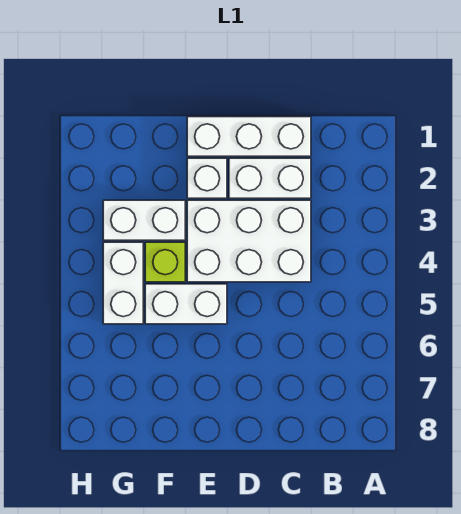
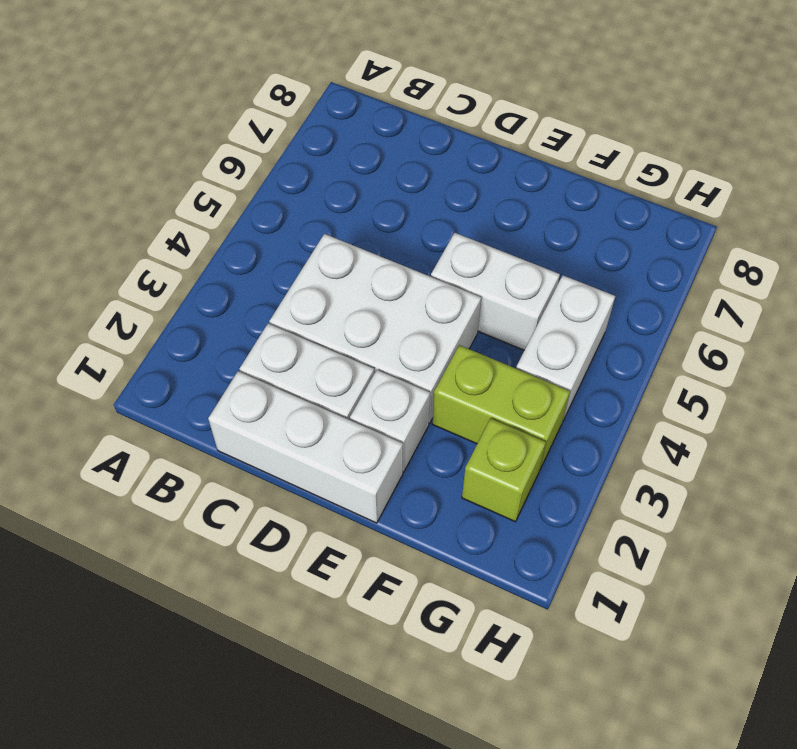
white brick F3:G3 level 1 -> lime brick F3:G3 level 1
lime brick F4 level 1 -> lime brick G2 level 1

